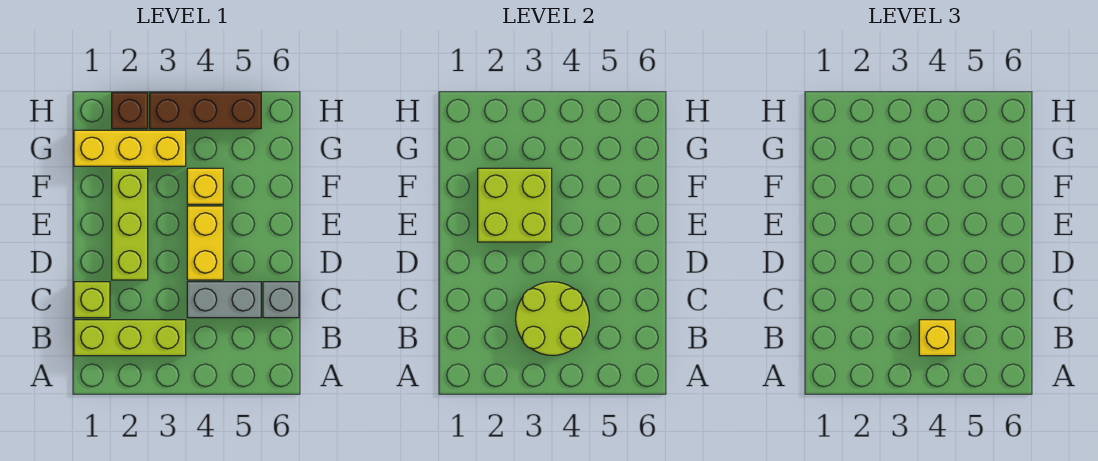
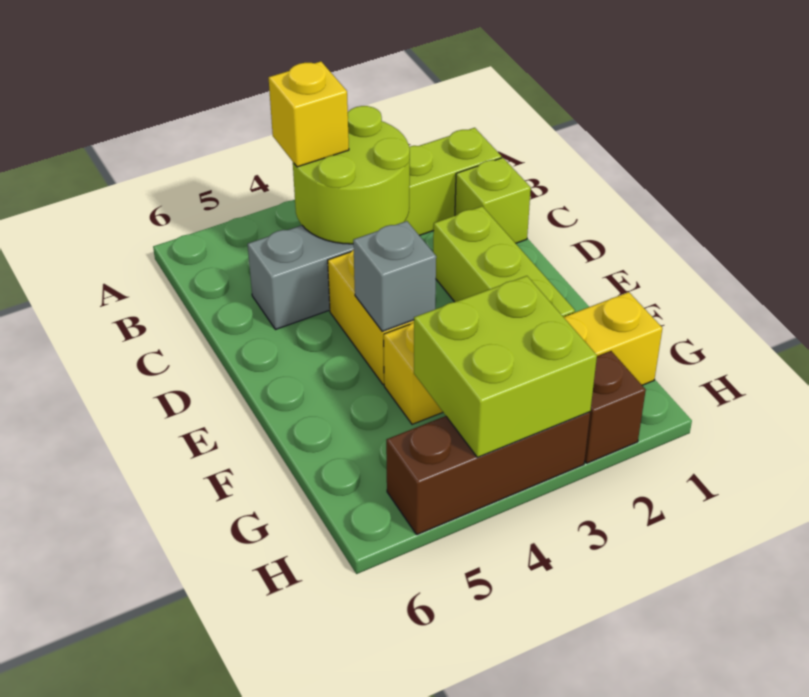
grey brick C6 level 1 -> grey brick E4 level 2
lime brick E2:F3 level 2 -> lime brick G3:H4 level 2

